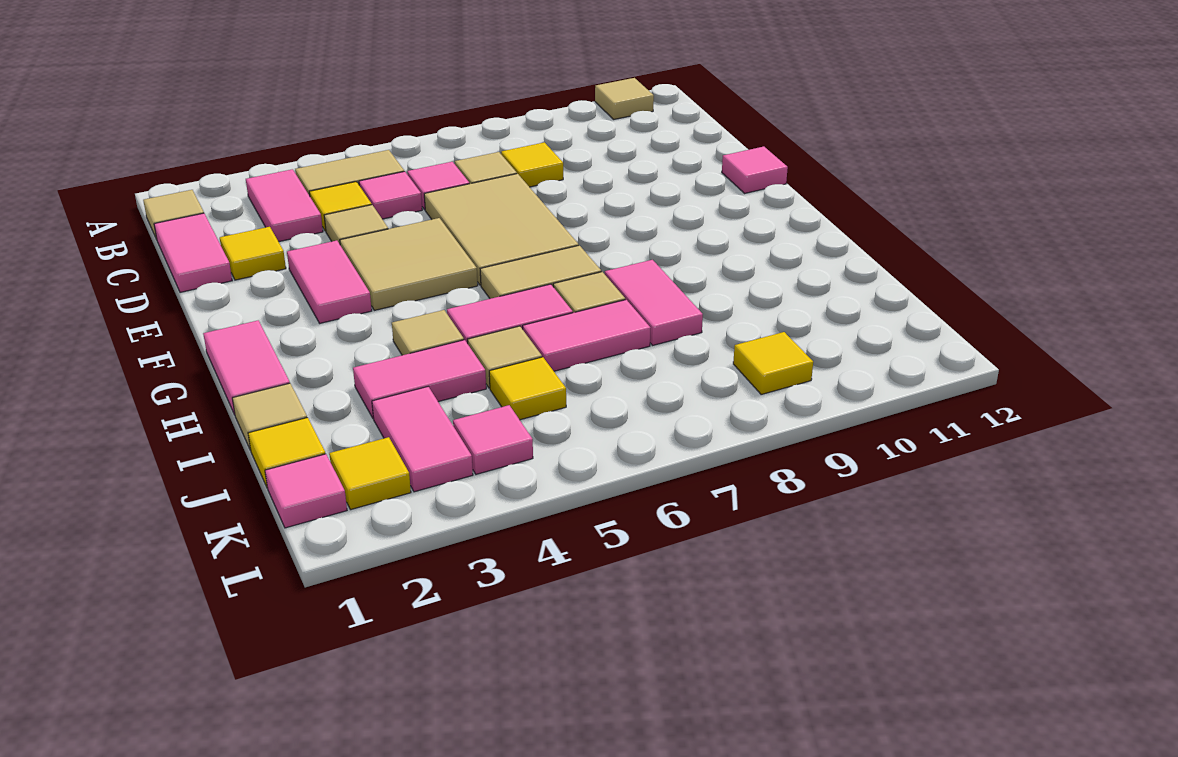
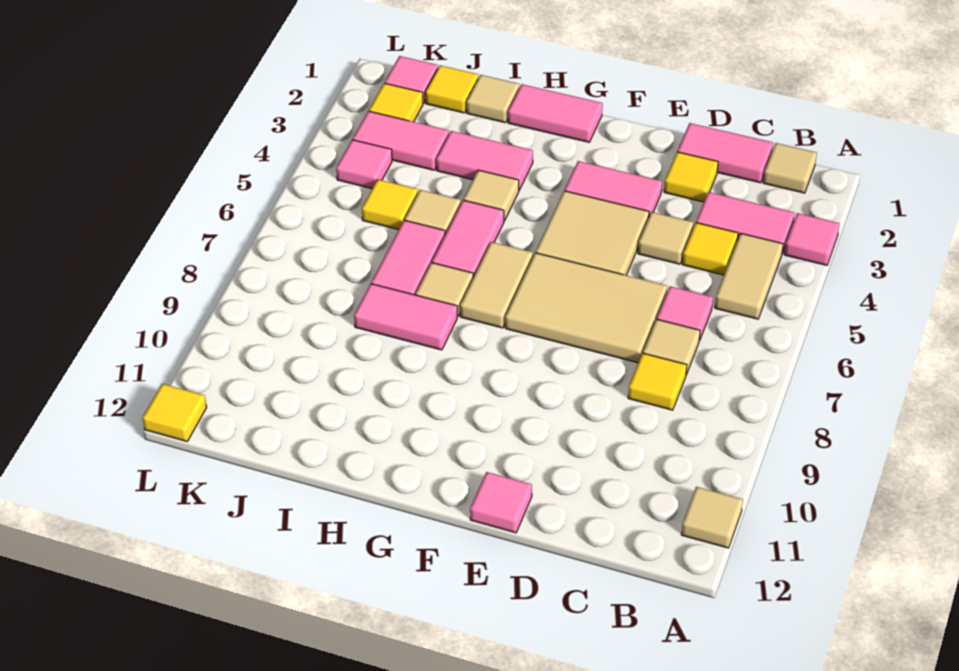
pink tile C5 level 1 -> pink tile A3 level 1
pink tile I3:I4 level 1 -> pink tile H3:I3 level 1
yellow tile K9 level 1 -> yellow tile L12 level 1

